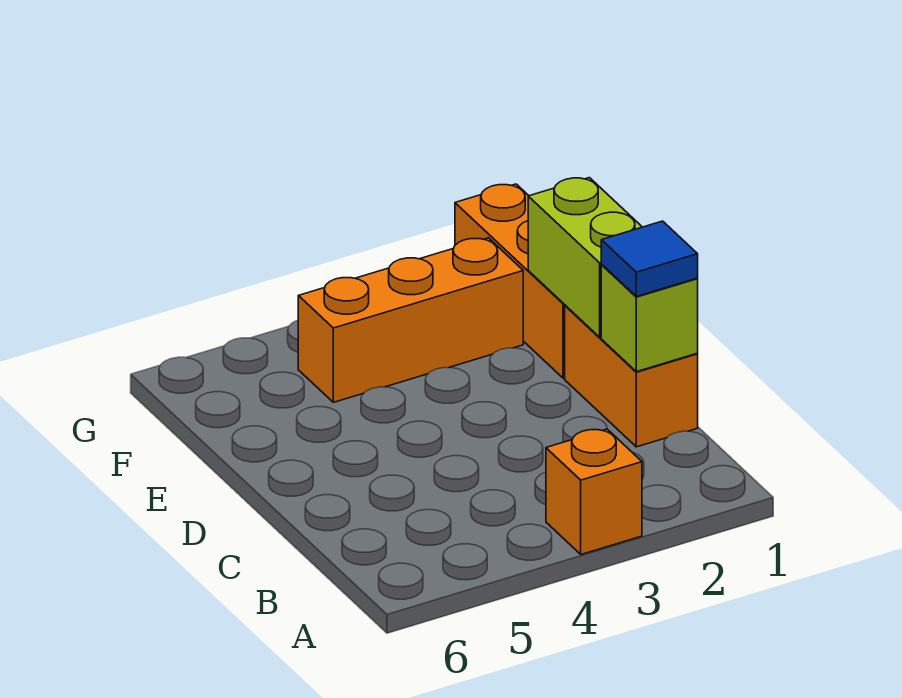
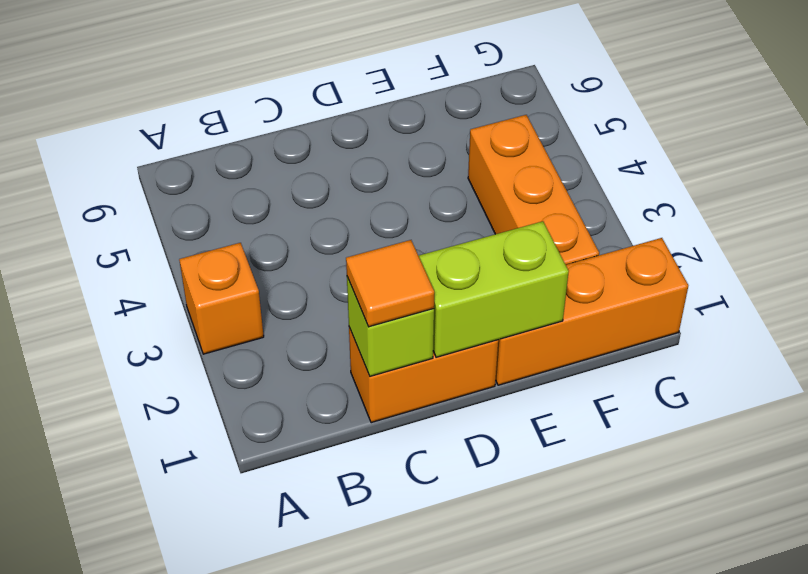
blue tile C1 level 3 -> orange tile C1 level 3

